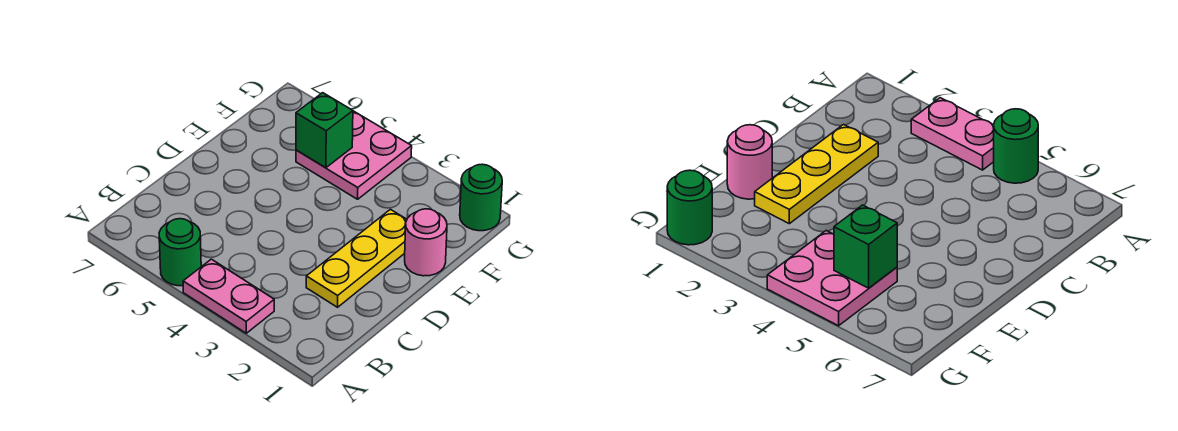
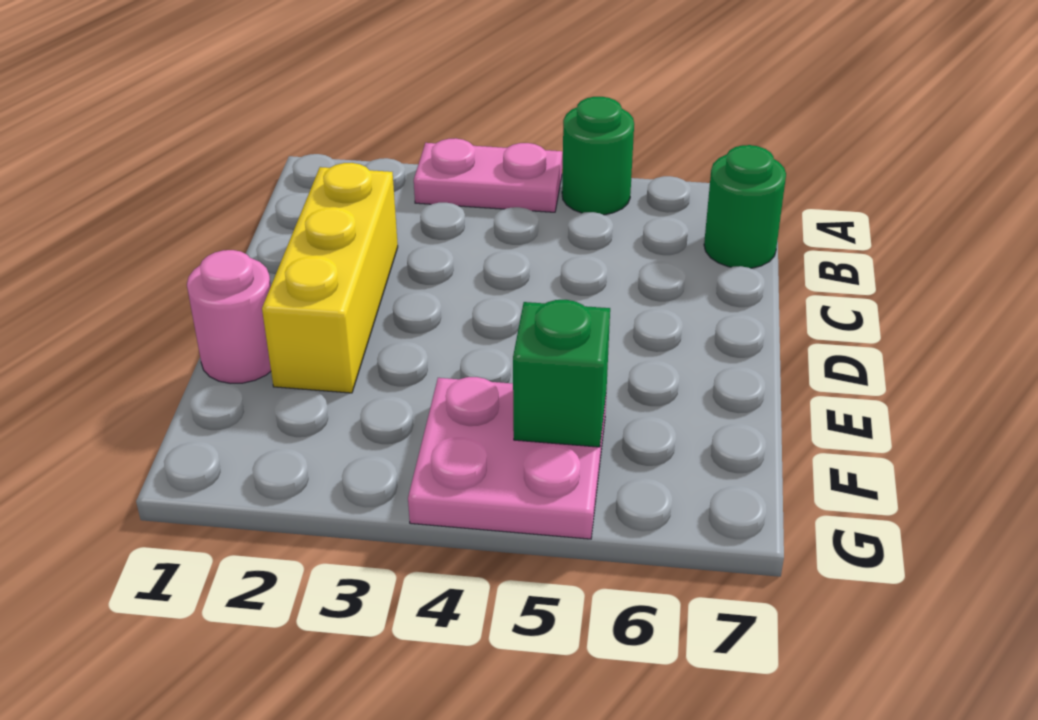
yellow plate C2:E2 level 1 -> yellow brick C2:E2 level 1
green round brick G1 level 1 -> green round brick B7 level 1

